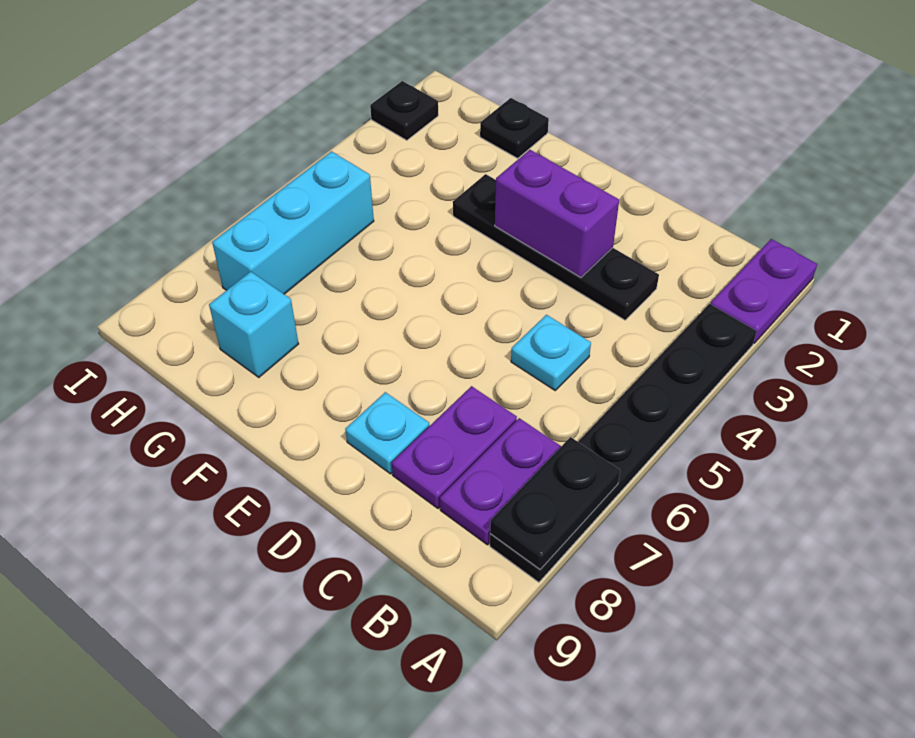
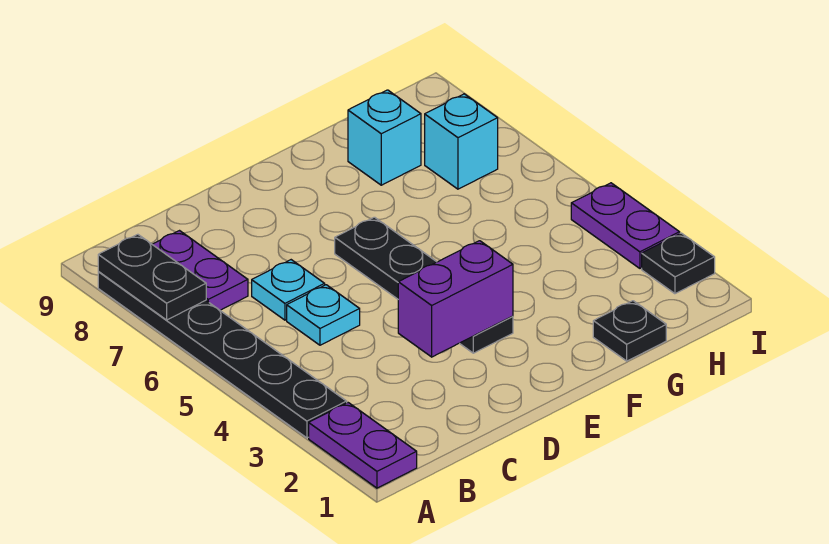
black plate C3:F3 level 1 -> black plate E3:E6 level 1
purple plate C7:C8 level 1 -> purple plate I3:I4 level 1
cyan plate D8 level 1 -> cyan plate C6 level 1
cyan brick H5:H7 level 1 -> cyan brick H7 level 1

